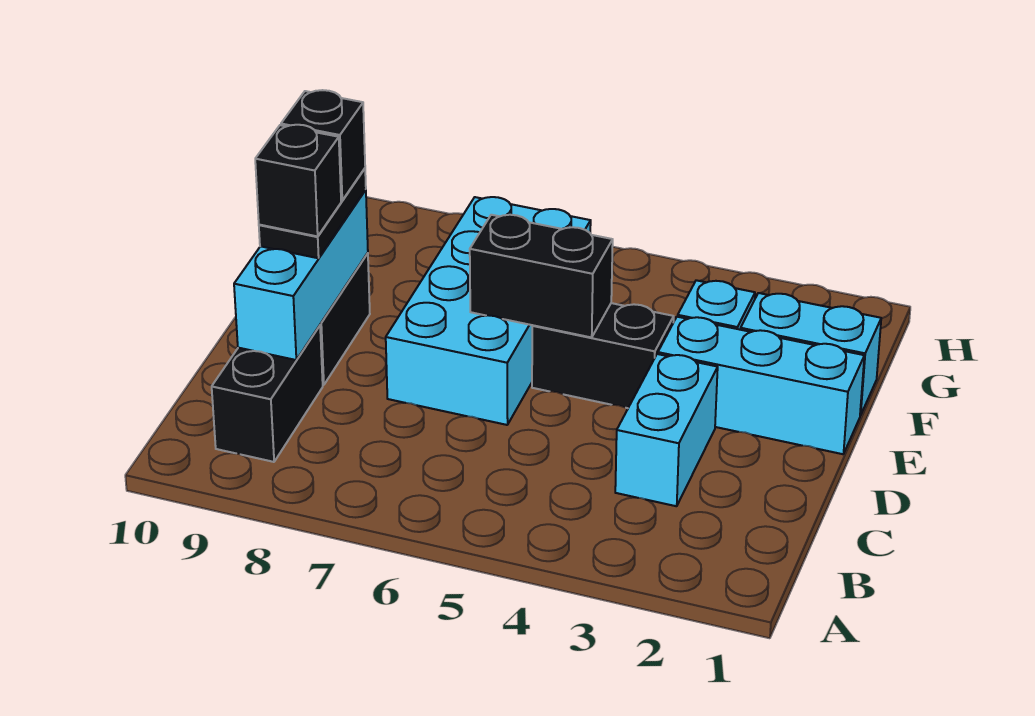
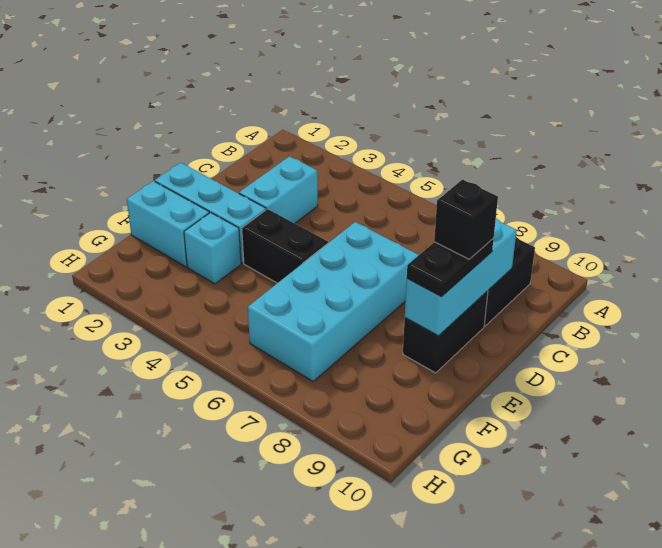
black brick E5:E6 level 2 -> none
black brick E9 level 4 -> none

